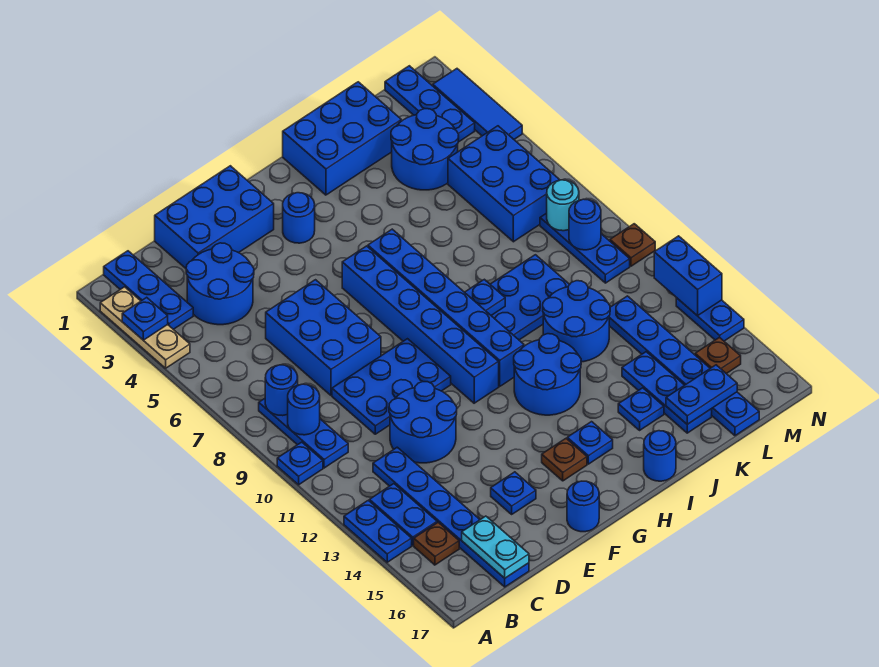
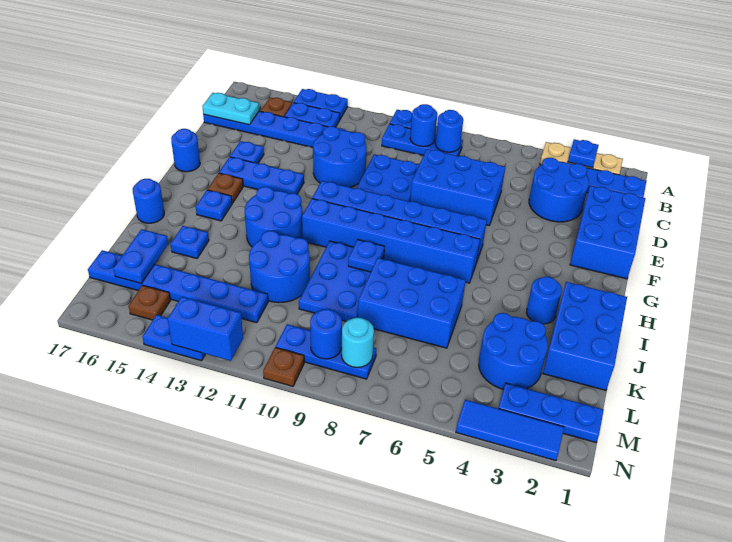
blue round brick G3 level 1 -> blue round brick I3 level 1
blue plate K14:K16 level 1 -> blue plate F13:F15 level 1
blue brick L5:M7 level 1 -> blue brick J6:K8 level 1

